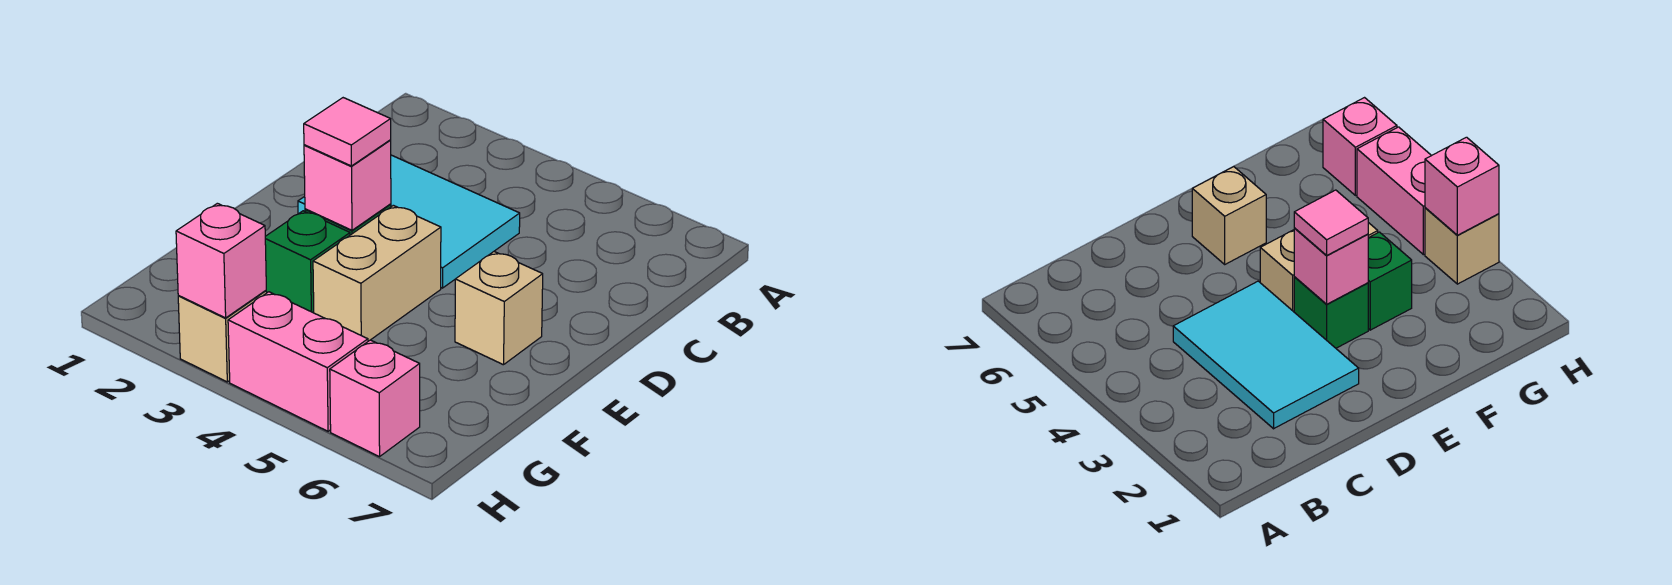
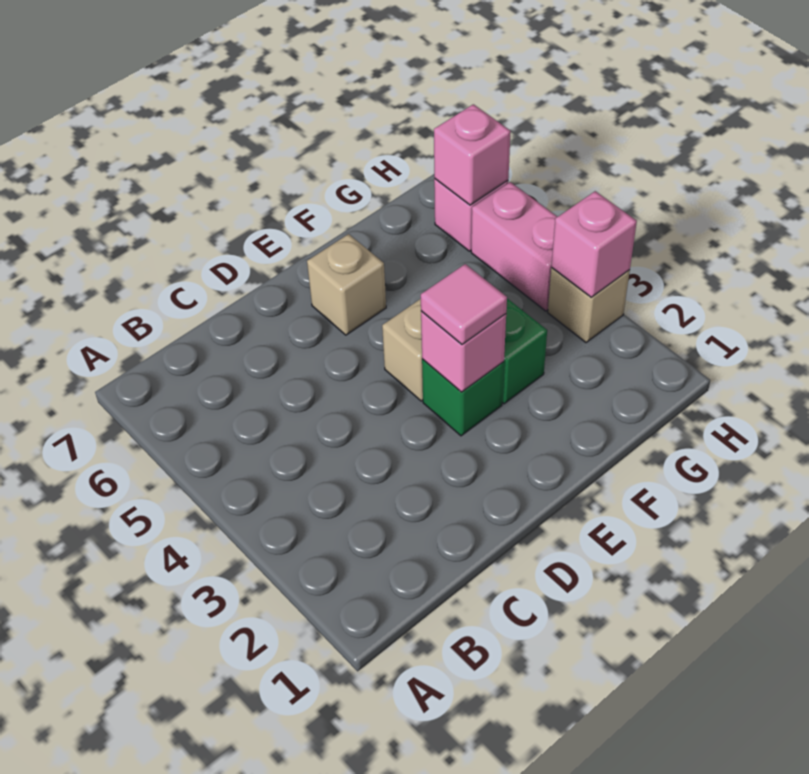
cyan tile C2:D4 level 1 -> none
none -> pink brick H6 level 2

